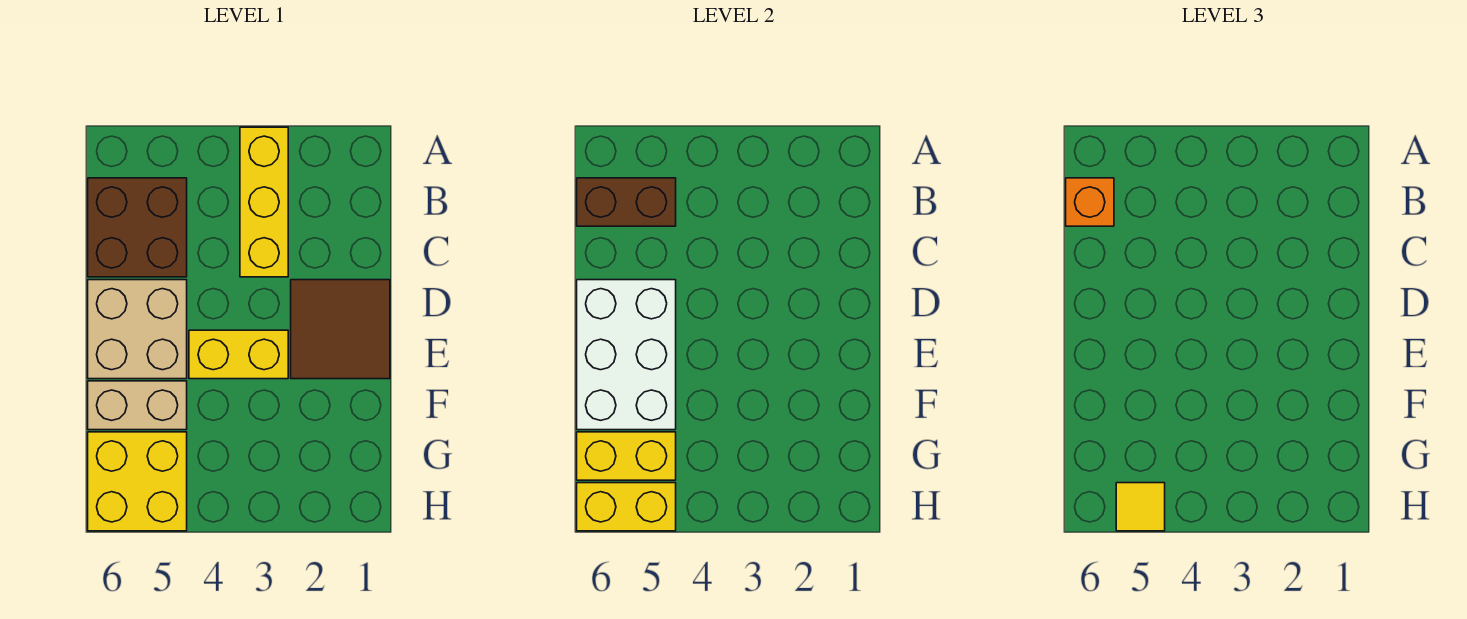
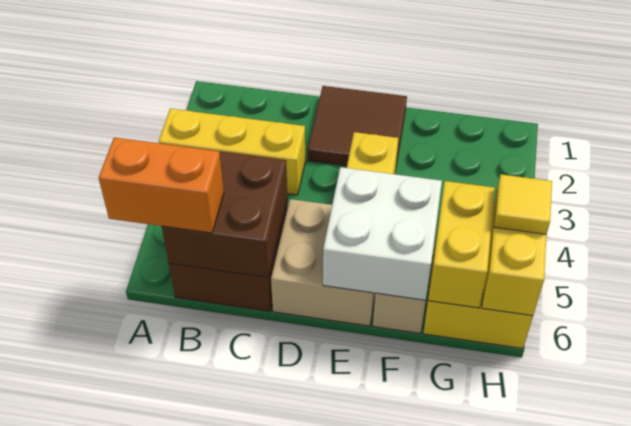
brown brick B5:B6 level 2 -> brown brick B5:C6 level 2
orange brick B6 level 3 -> orange brick A6:B6 level 3
white brick D5:F6 level 2 -> white brick E5:F6 level 2

